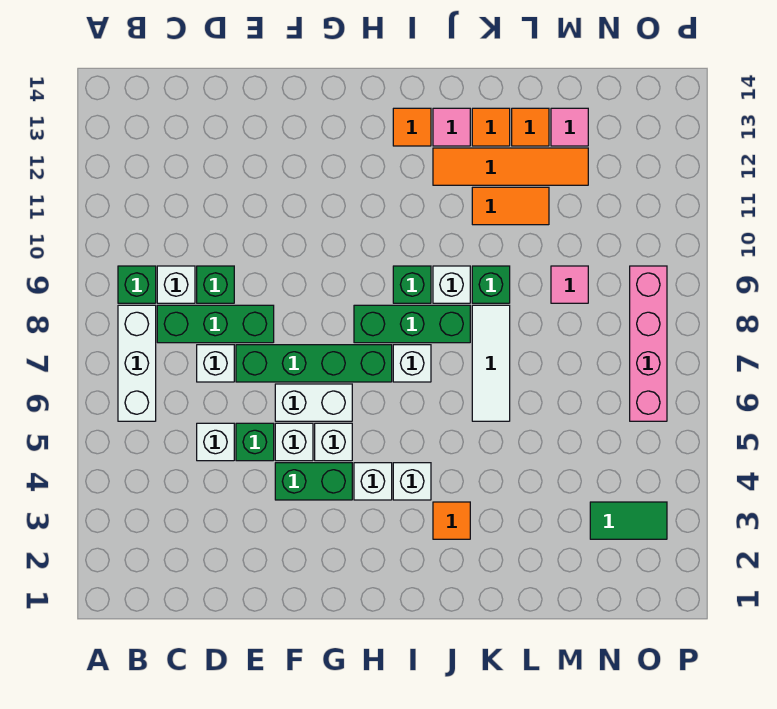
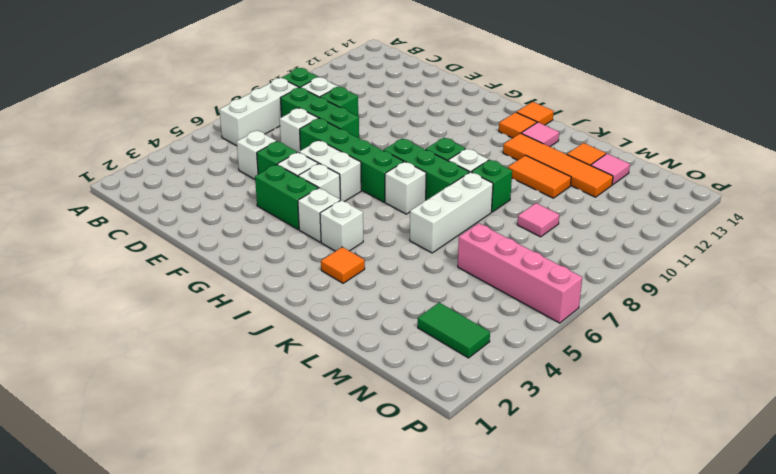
white tile K6:K8 level 1 -> white brick K6:K8 level 1
orange tile K13 level 1 -> orange tile I14 level 1
pink brick O6:O9 level 1 -> pink brick M6:P6 level 1

